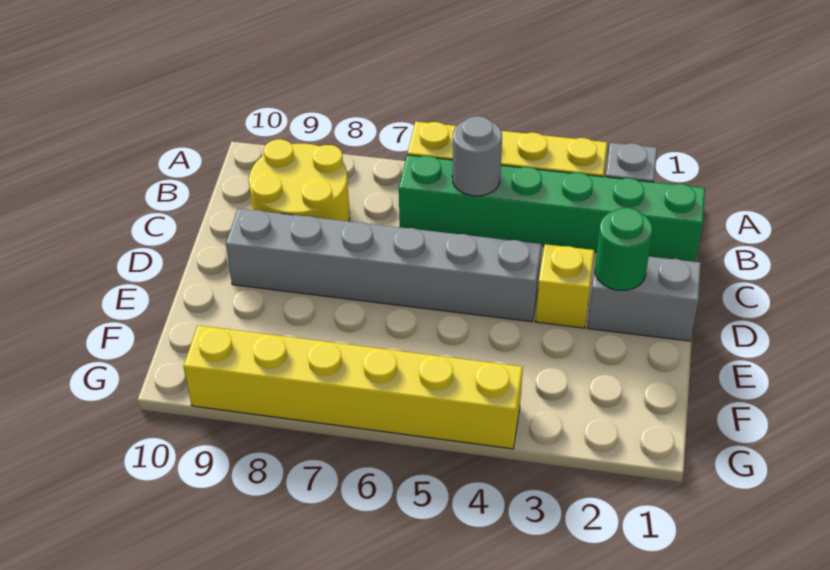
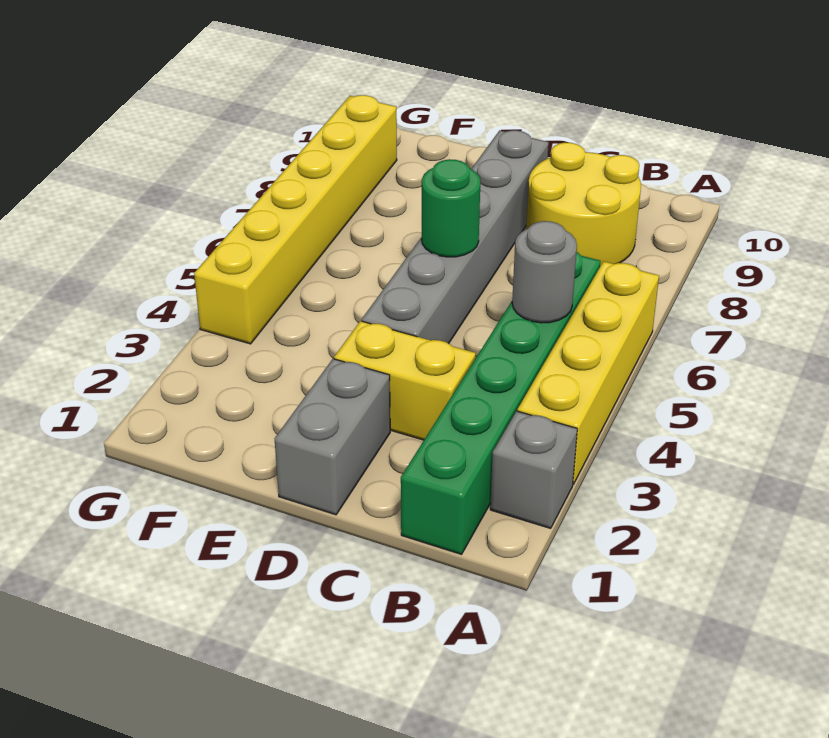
green round brick D2 level 2 -> green round brick D6 level 2
yellow brick D3 level 1 -> yellow brick C3:D3 level 1

